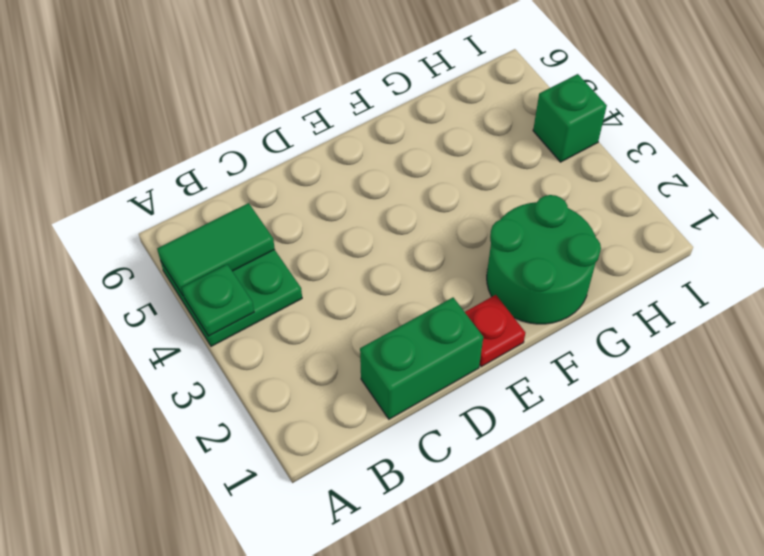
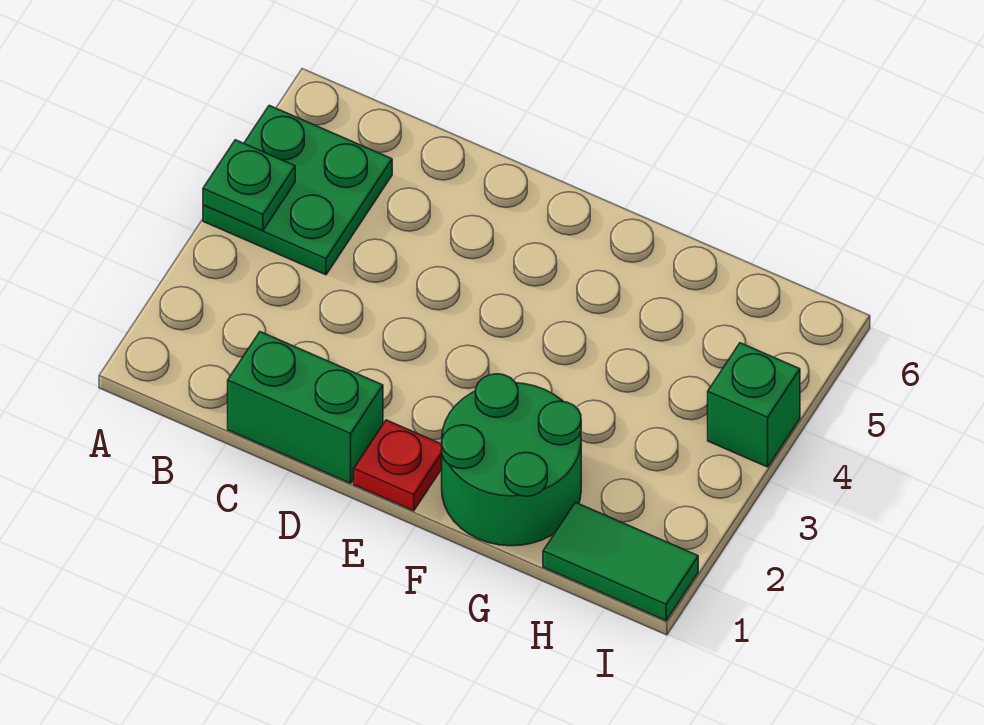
green tile A5:B5 level 2 -> green tile H1:I1 level 1

